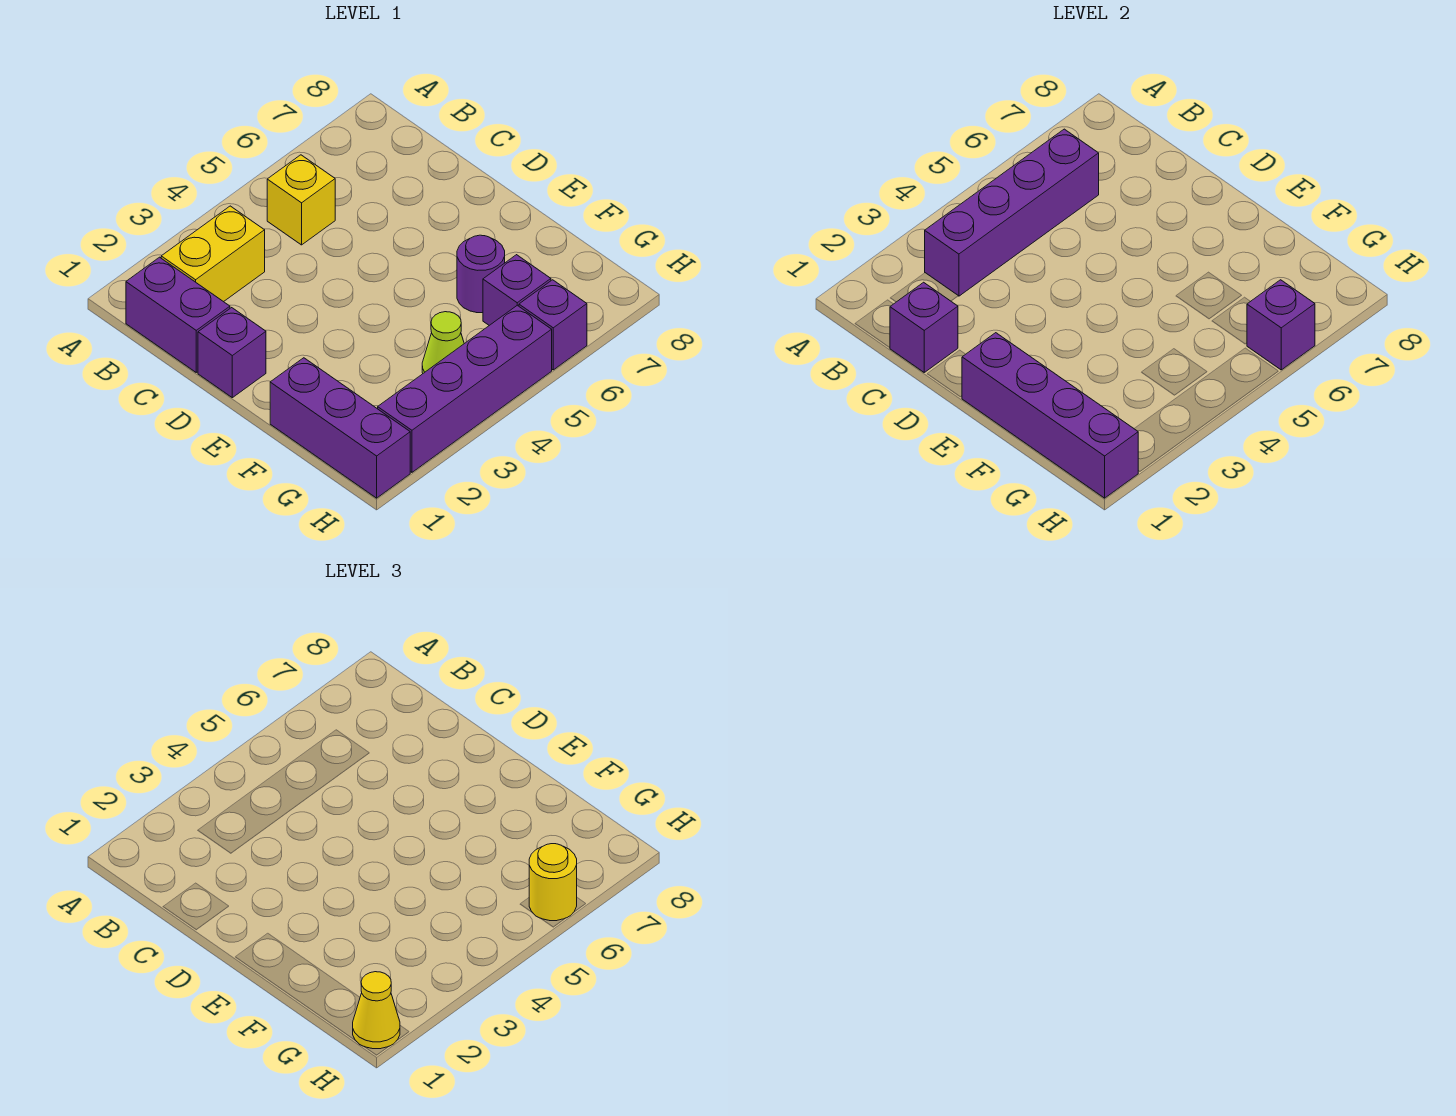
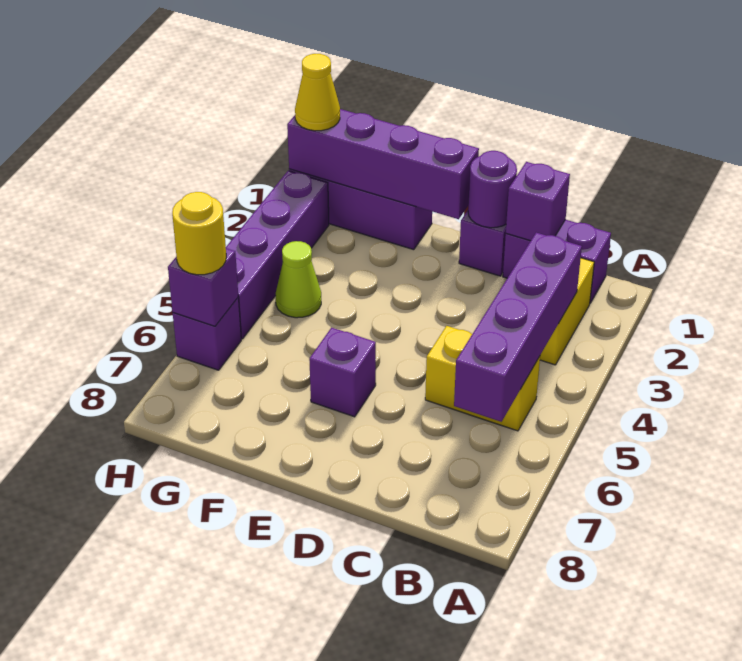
yellow brick B5 level 1 -> yellow brick B5:C5 level 1
purple round brick F6 level 1 -> purple round brick D1 level 2
purple brick G6 level 1 -> purple brick E6 level 1

